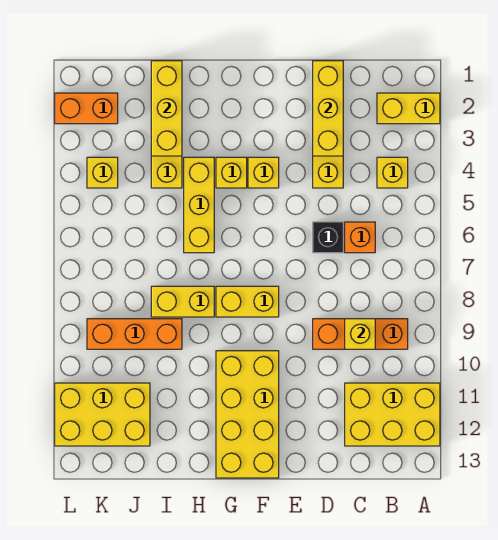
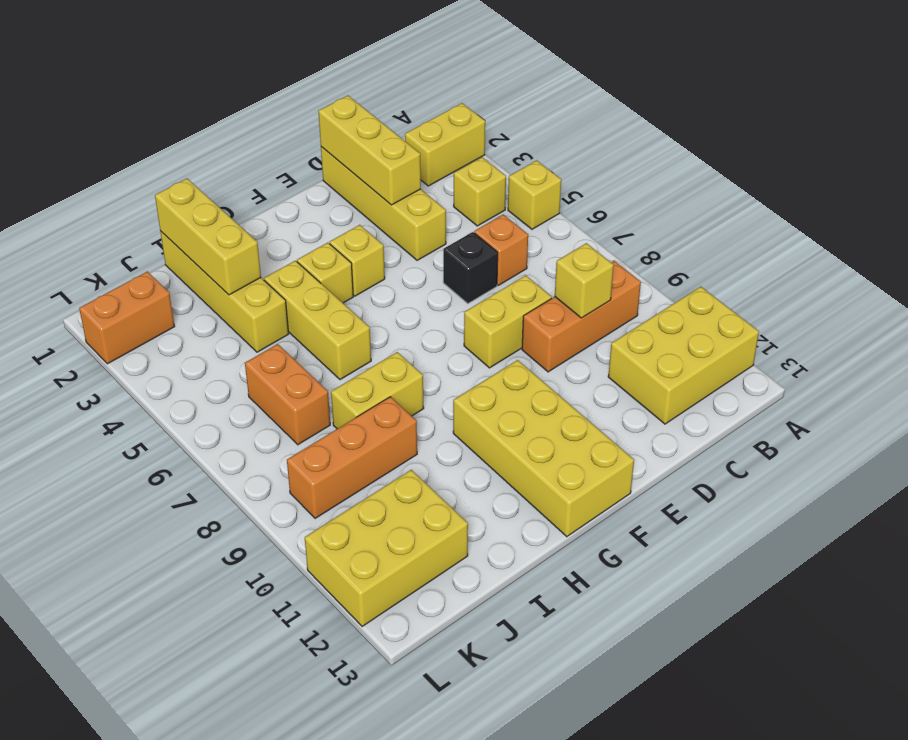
yellow brick F8:G8 level 1 -> yellow brick D8:E8 level 1
none -> orange brick J6:J7 level 1
yellow brick K4 level 1 -> yellow brick A5 level 1

